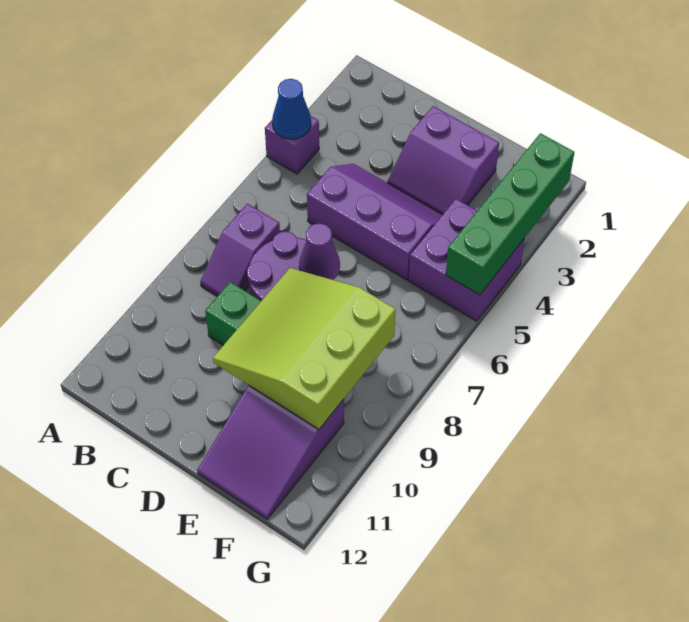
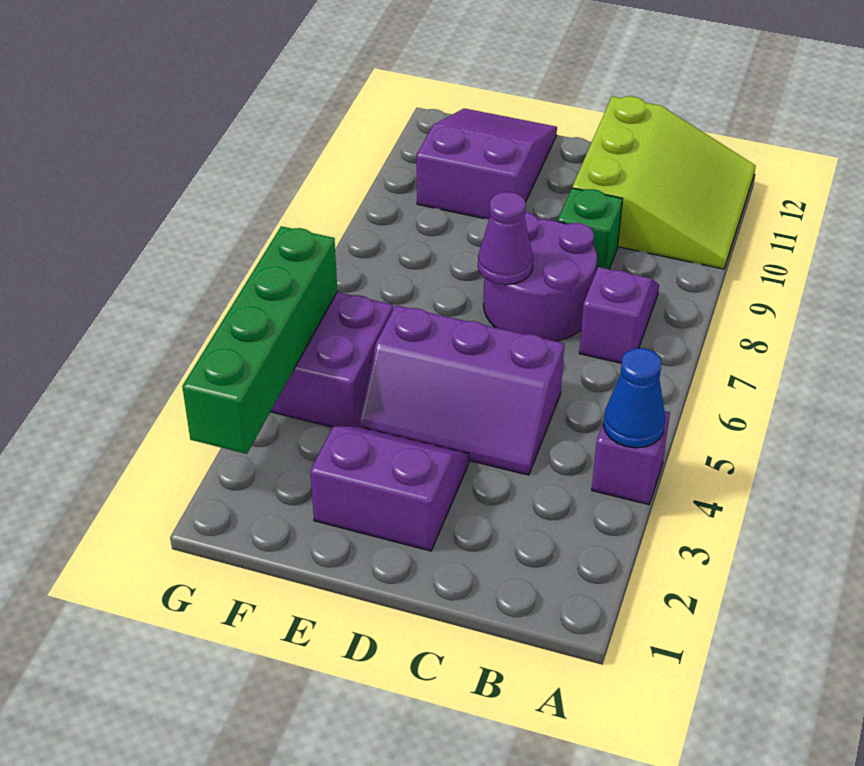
lime slope D8:F10 level 2 top F -> lime slope A10:C12 level 1 top C

